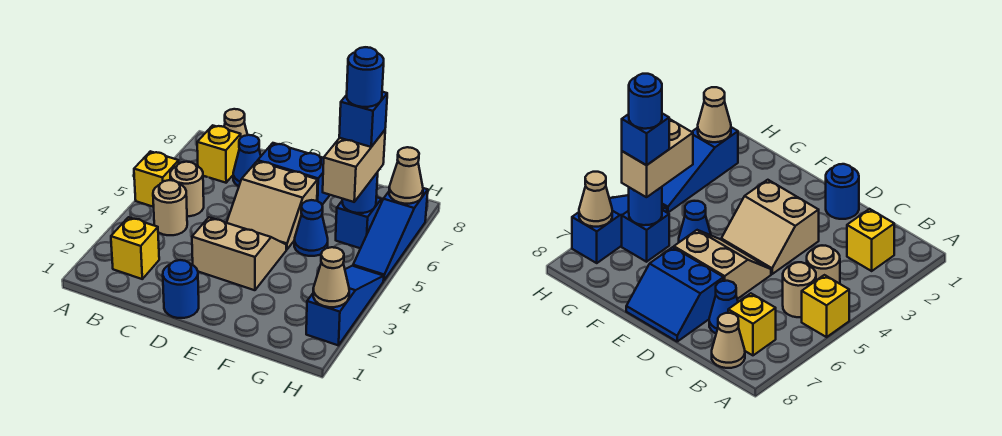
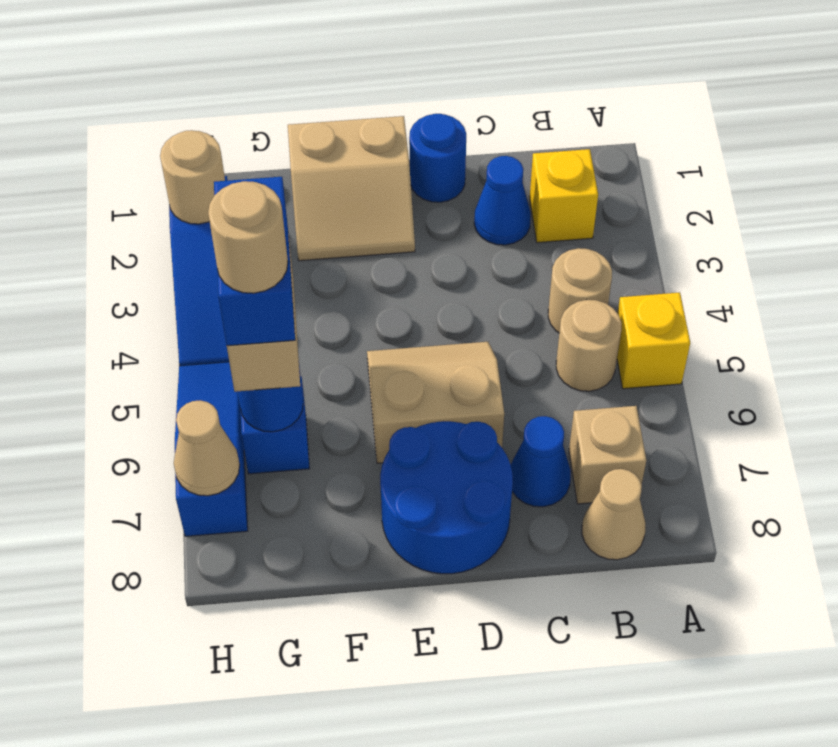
yellow brick B7 level 1 -> tan brick B7 level 1
tan slope D3:E4 level 1 top 3 -> tan slope E1:F2 level 1 top 1
blue slope D7:E8 level 1 top 7 -> blue round brick D7:E8 level 1
blue cone F5 level 1 -> blue cone C2 level 1
blue brick G6 level 4 -> blue brick G5:G6 level 4
blue round brick G6 level 5 -> tan round brick G6 level 5
tan cone H2 level 2 -> tan round brick H2 level 2

